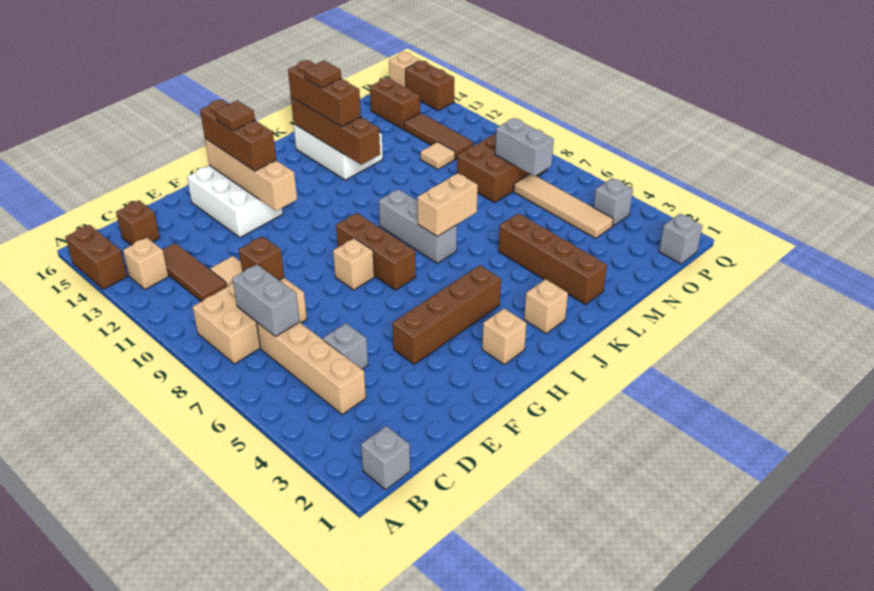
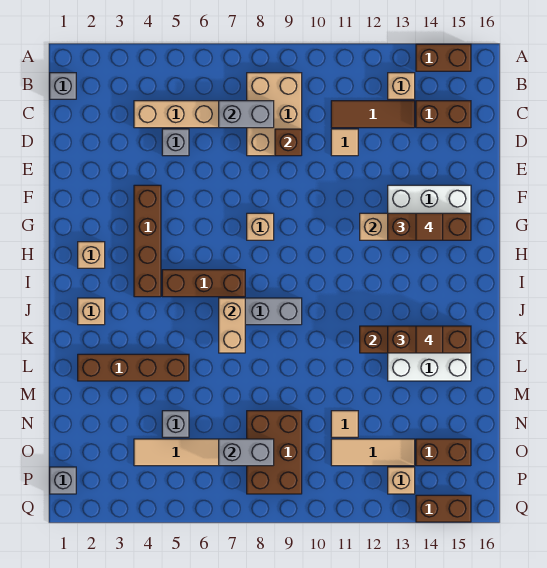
brown brick C15 level 1 -> brown brick C14:C15 level 1
brown brick H7:H9 level 1 -> brown brick I5:I7 level 1
brown tile O11:O13 level 1 -> tan tile O11:O13 level 1
grey brick P4 level 1 -> grey brick N5 level 1
tan brick Q16 level 1 -> tan brick P13 level 1

